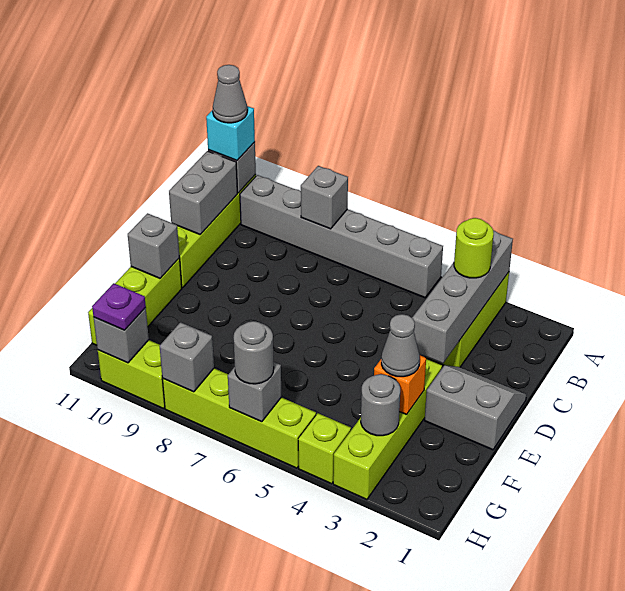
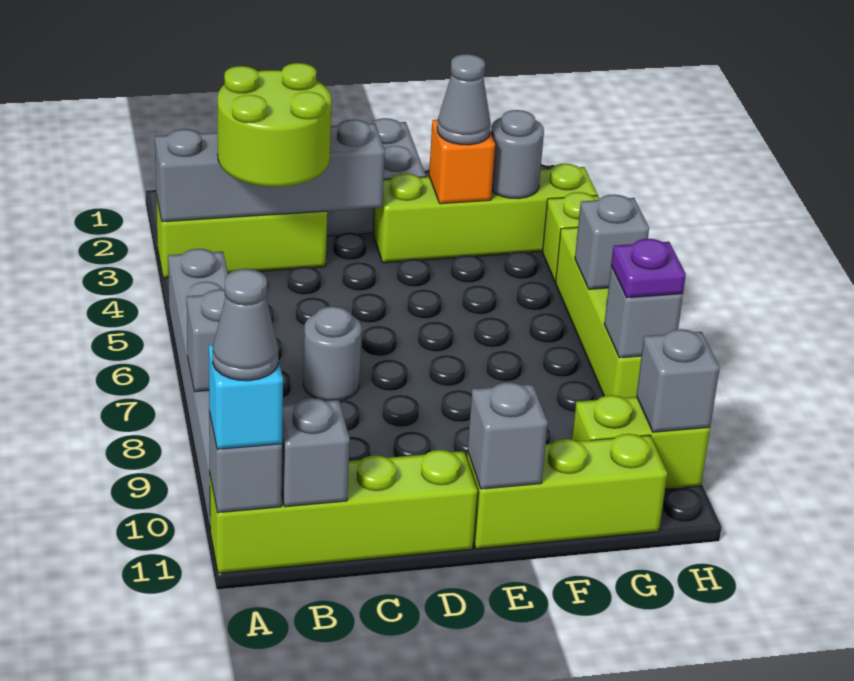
lime round brick B3 level 3 -> lime round brick B3:C4 level 3
grey brick B11:C11 level 2 -> grey brick B11 level 2
grey round brick H6 level 3 -> grey round brick C7 level 1
lime brick H9:H10 level 1 -> lime brick G10:H10 level 1
purple plate H10 level 3 -> purple plate H8 level 3

